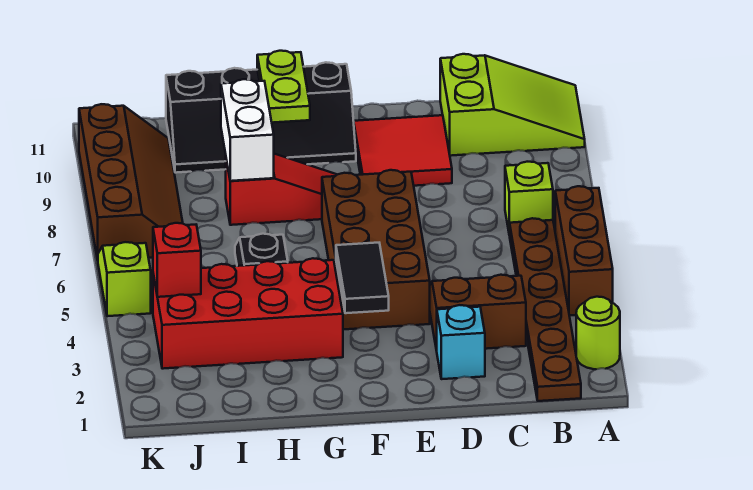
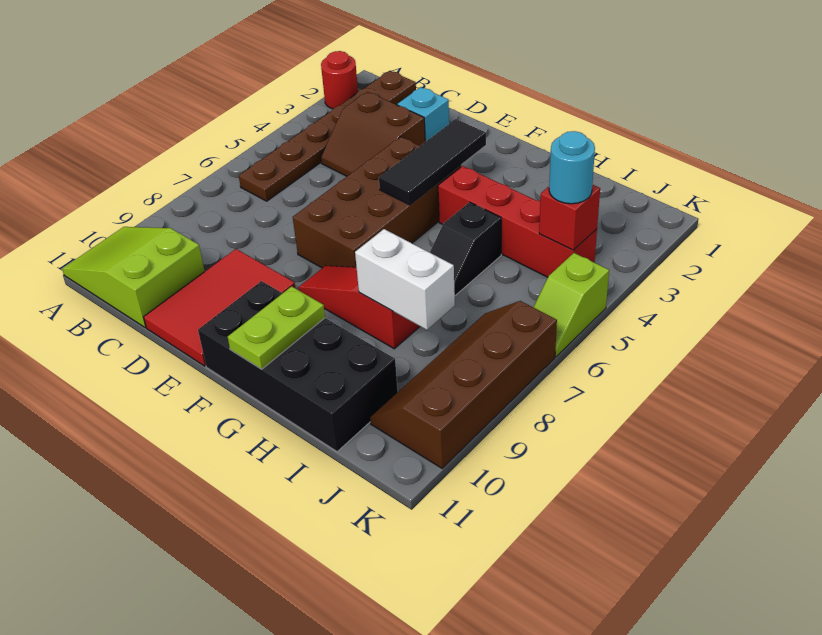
lime round brick A2 level 1 -> red round brick A2 level 1
brown brick A4:A6 level 1 -> none
lime brick B7 level 1 -> none
red tile D9:E10 level 1 -> red tile D9:E11 level 1
black tile F3:F4 level 2 -> black tile F3:F5 level 2
black slope F10:I11 level 1 top 11 -> black brick F10:I11 level 1
red brick G3:J4 level 1 -> red brick G4:J4 level 1
white brick H8:H9 level 2 -> white brick H8:I8 level 2
none -> cyan round brick J4 level 3

